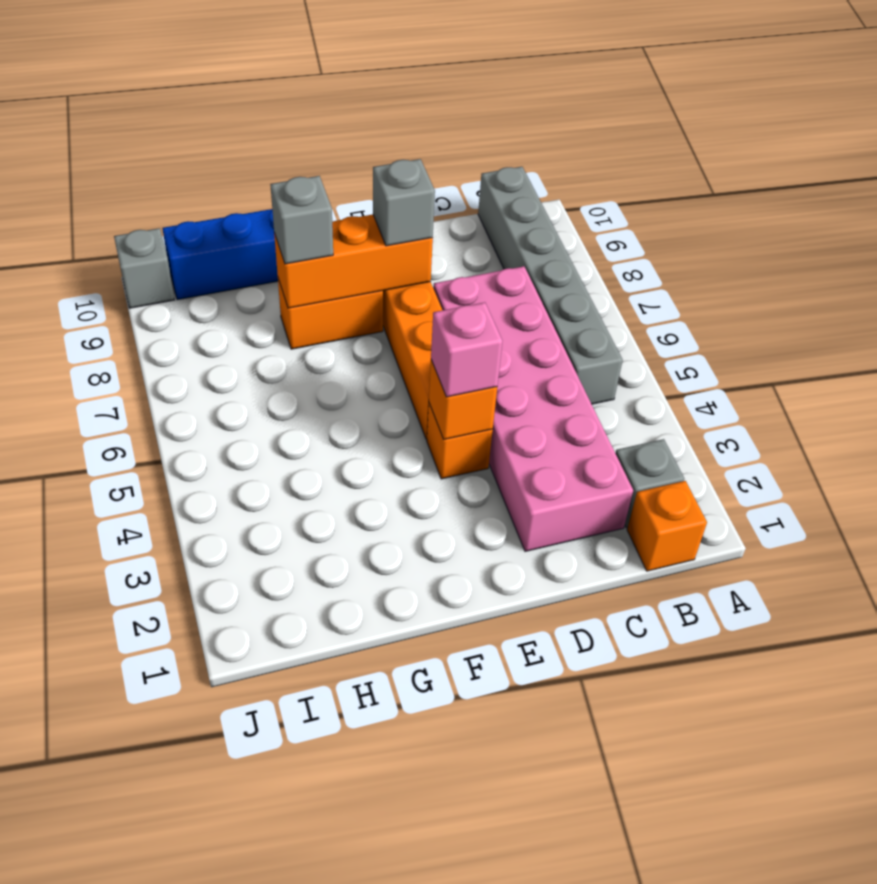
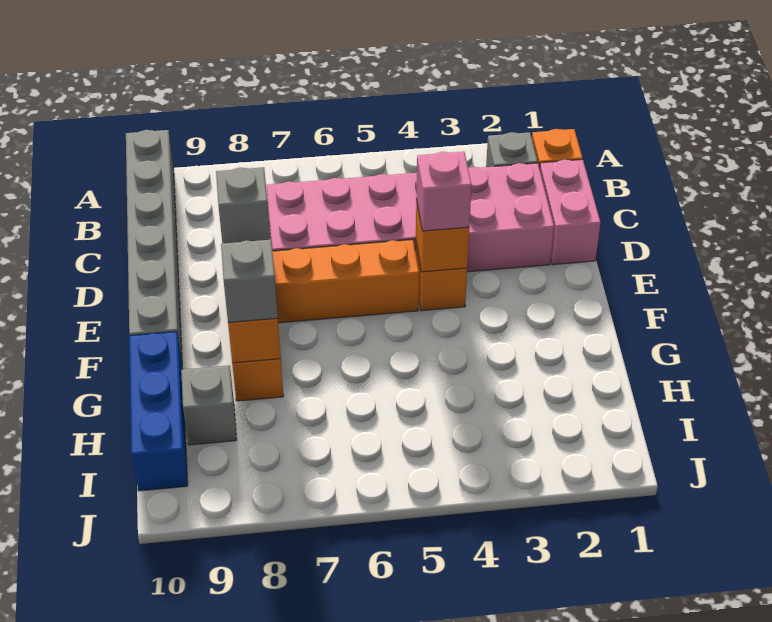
grey brick B5:B10 level 1 -> grey brick A10:F10 level 1
none -> pink brick C1:D1 level 1
grey brick J10 level 1 -> grey brick H9 level 1

